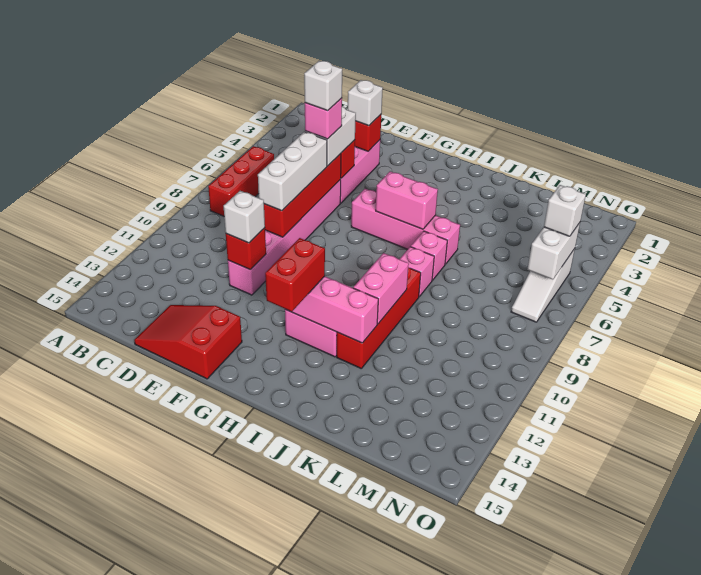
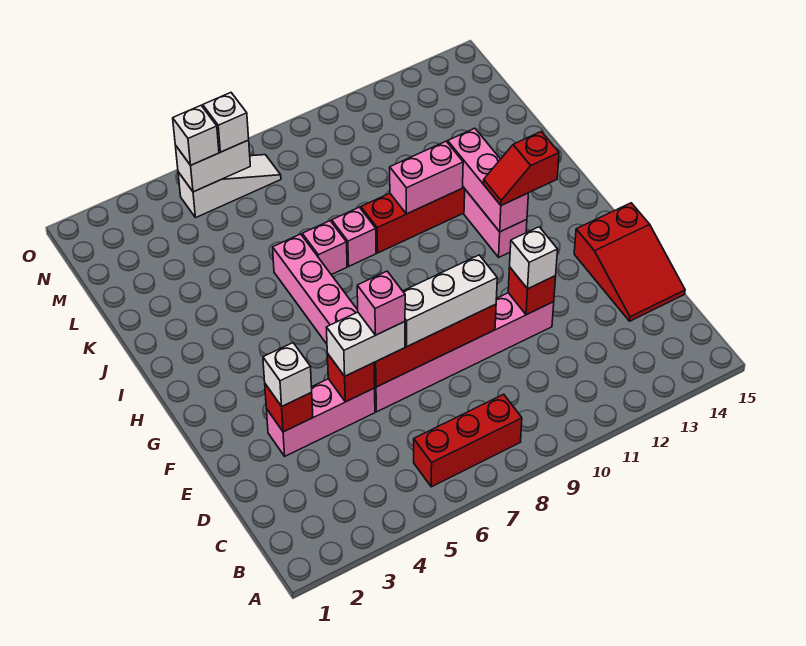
white brick E6 level 5 -> white brick N6 level 3
pink brick H6:I6 level 2 -> none
red brick H12:H13 level 3 -> red slope H12:H13 level 3 top 13

